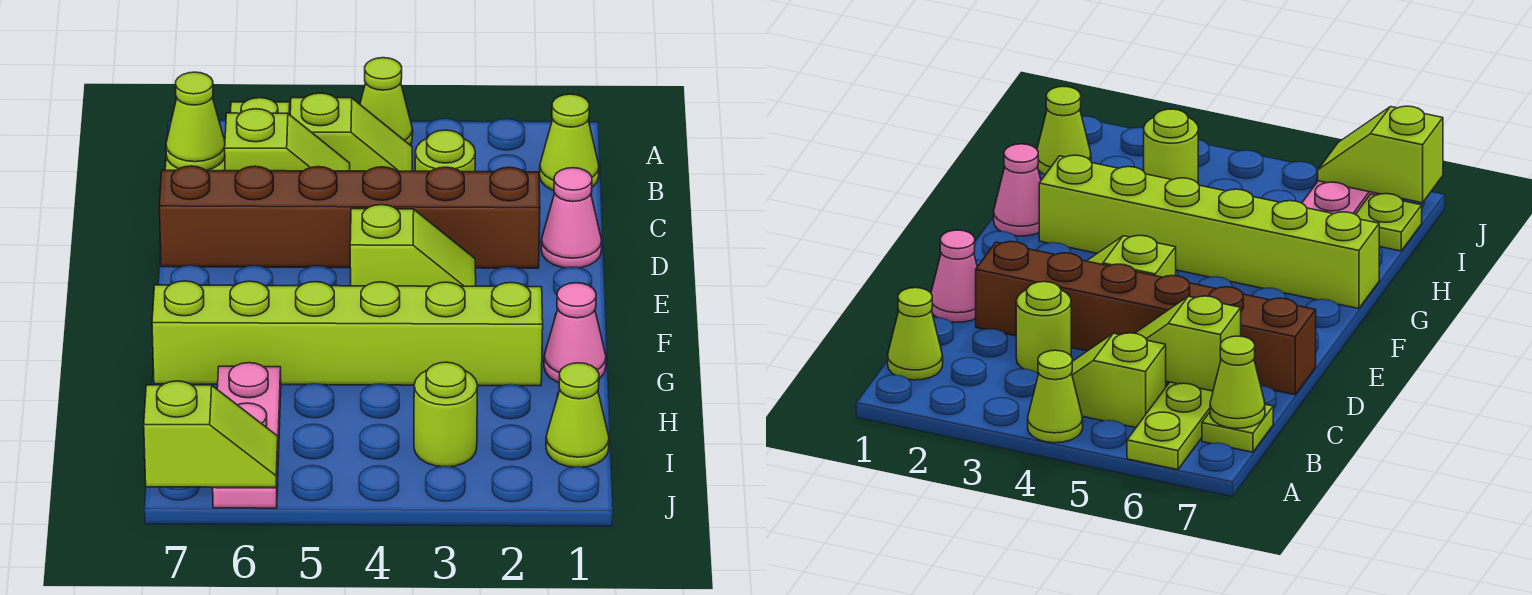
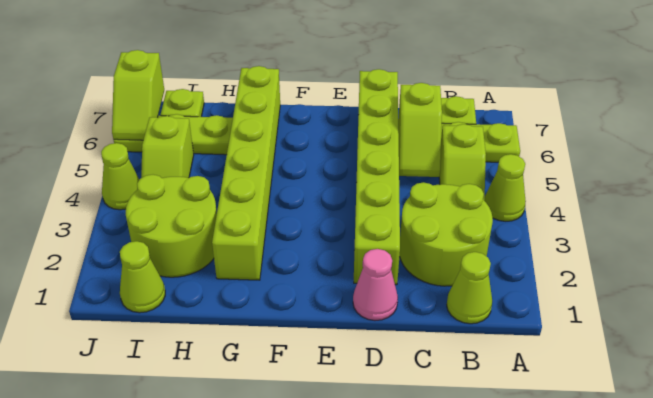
lime cone B7 level 2 -> lime cone J4 level 1
lime round brick C3 level 1 -> lime round brick B2:C3 level 1
brown brick D2:D7 level 1 -> lime brick D2:D7 level 1
lime slope E3:E4 level 1 top 4 -> lime slope I4:I5 level 1 top 5
pink cone G1 level 1 -> none
pink plate H6:J6 level 1 -> lime plate H6:J6 level 1
lime round brick I3 level 1 -> lime round brick H2:I3 level 1

